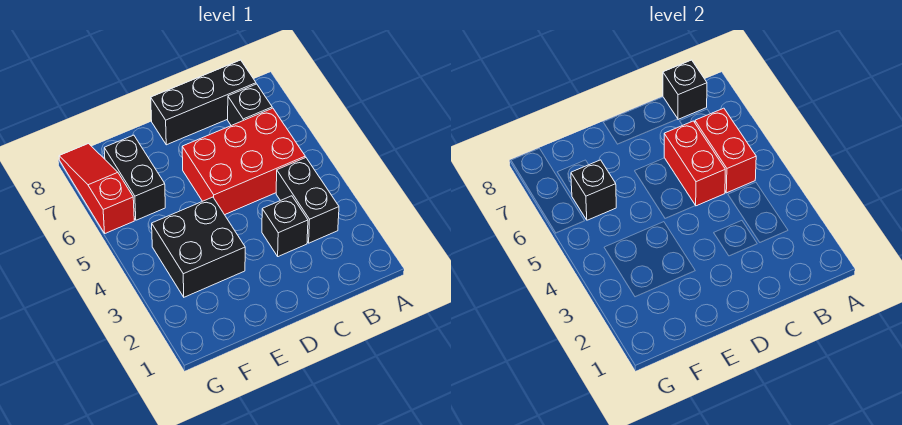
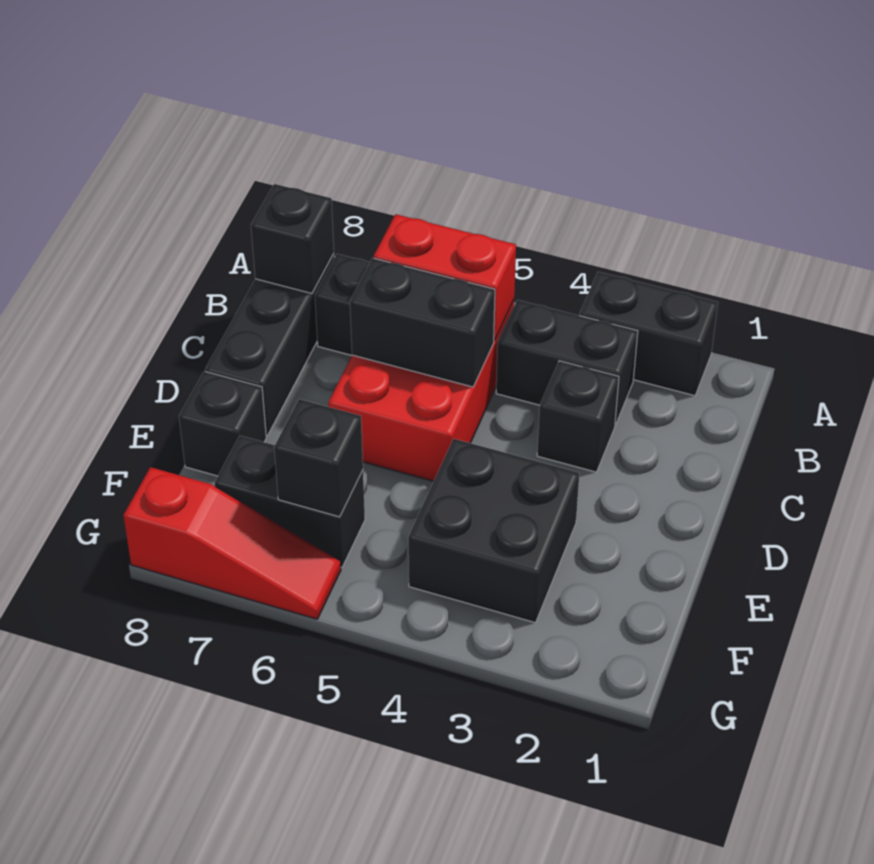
none -> black brick A2:A3 level 1
red brick C5:C6 level 2 -> black brick C5:C6 level 2
none -> black brick E8 level 1
red slope G6:G8 level 1 top 6 -> red slope G6:G8 level 1 top 8

